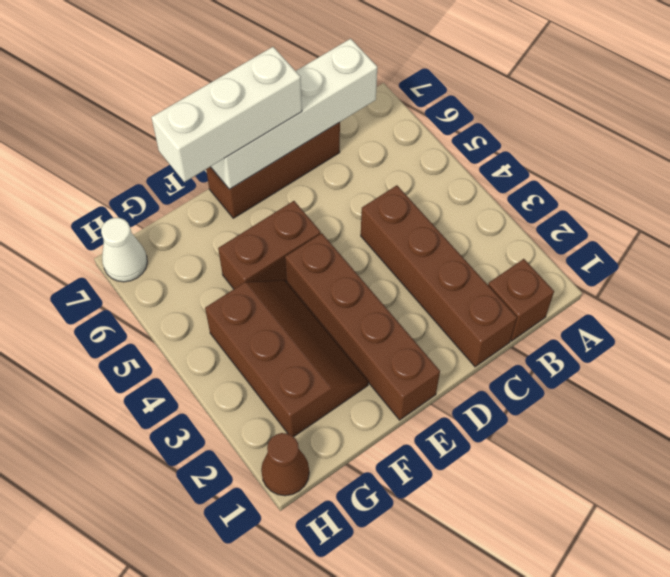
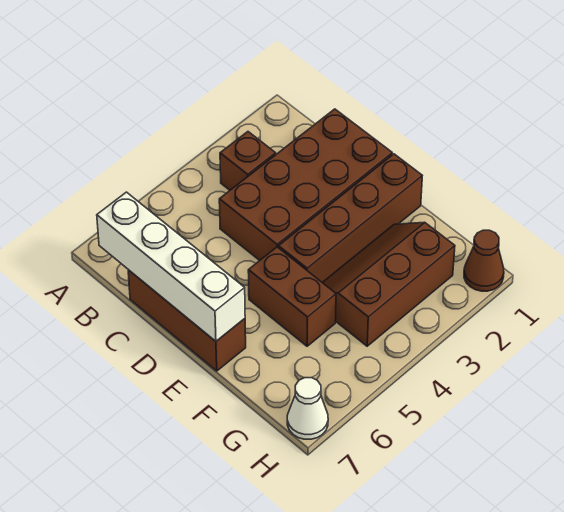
brown brick B1 level 1 -> brown brick B3 level 1
brown brick C1:C4 level 1 -> brown brick C1:D4 level 1
white brick D7:F7 level 3 -> none

